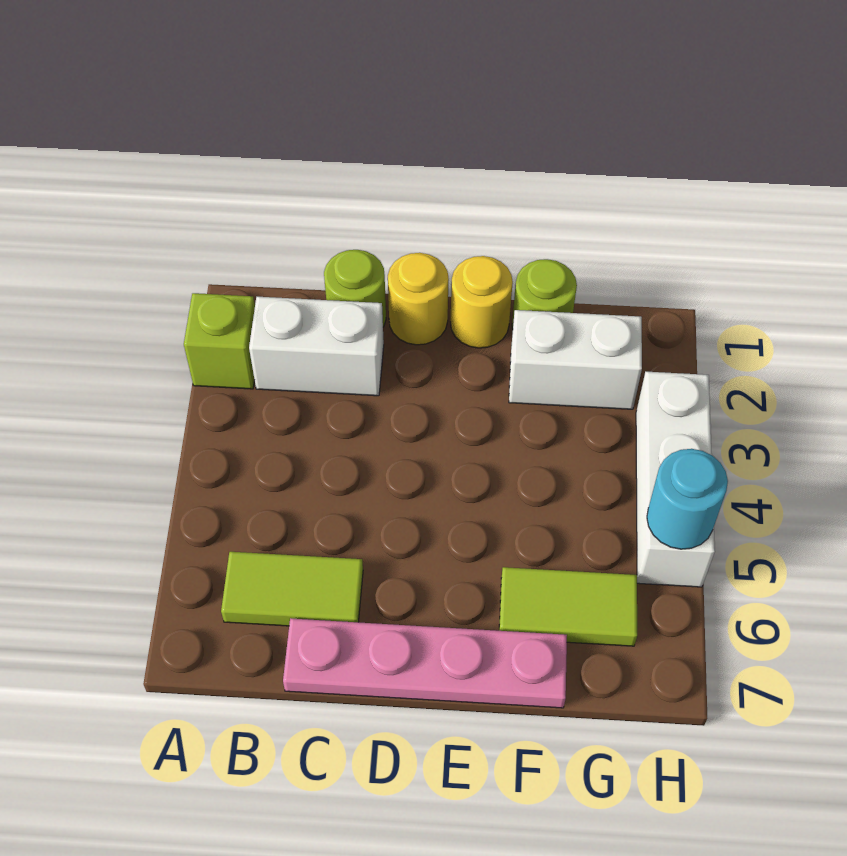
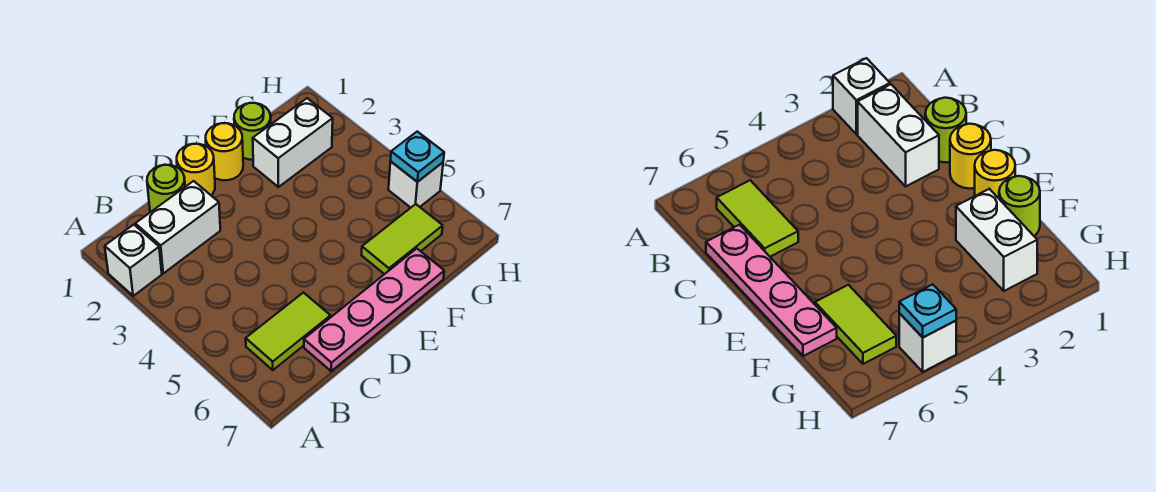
lime brick A2 level 1 -> white brick A2 level 1
white brick H3:H5 level 1 -> white brick H5 level 1
cyan round brick H5 level 2 -> cyan plate H5 level 2

